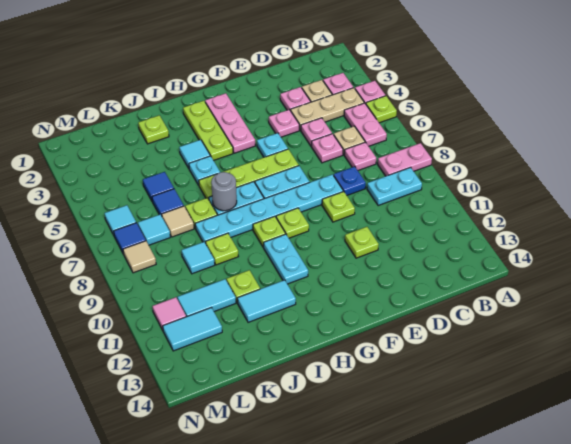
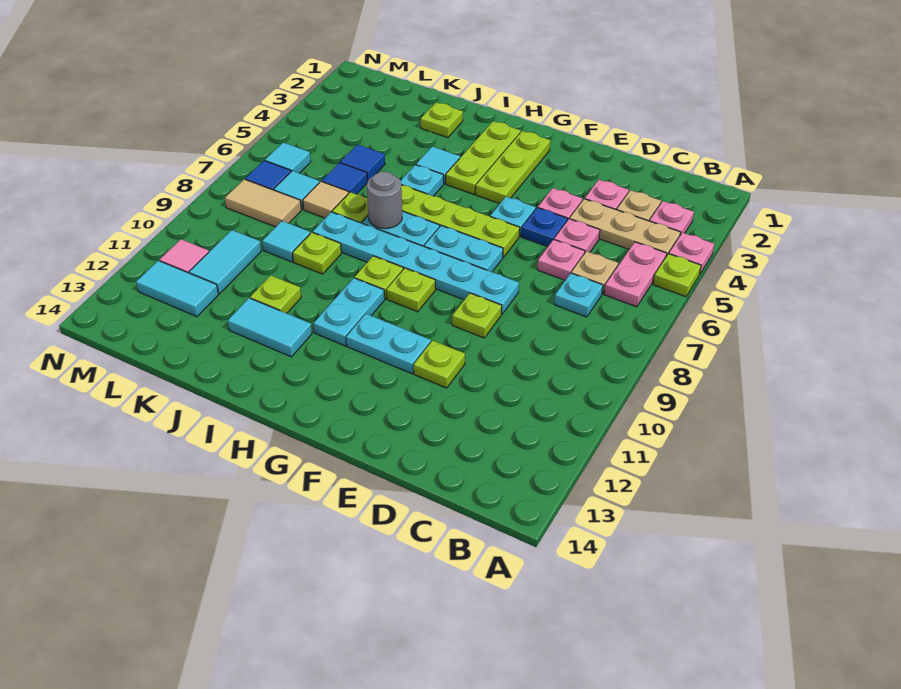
pink plate A8:B8 level 1 -> none
cyan plate B9:C9 level 1 -> cyan plate F11:G11 level 1
pink plate C7 level 1 -> cyan plate C7 level 1
blue plate D8 level 1 -> blue plate E5 level 1
pink plate G2:G4 level 1 -> lime plate G2:G4 level 1
cyan tile K11:L11 level 1 -> cyan tile L10:L11 level 1
tan tile M8 level 1 -> tan tile L8:M8 level 1

